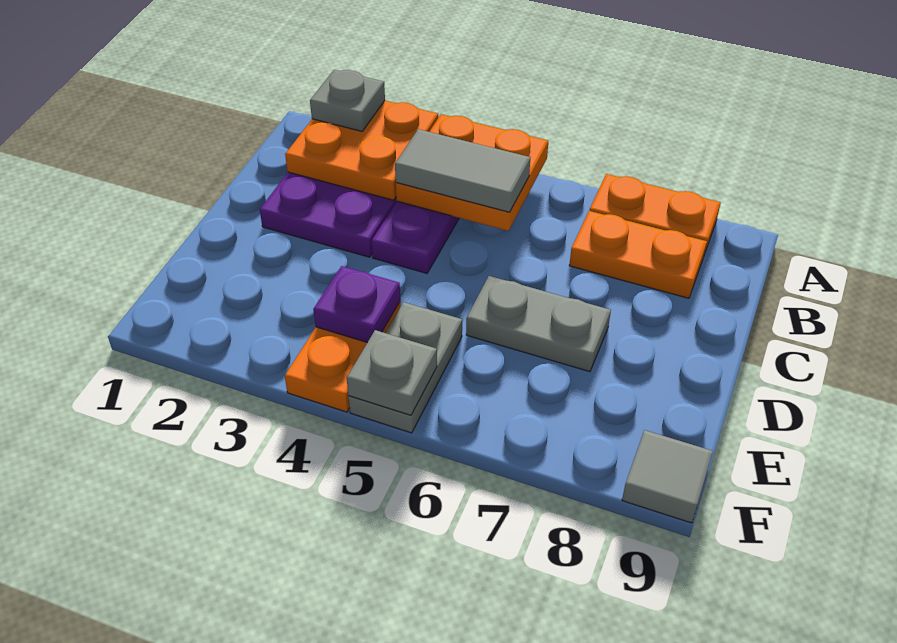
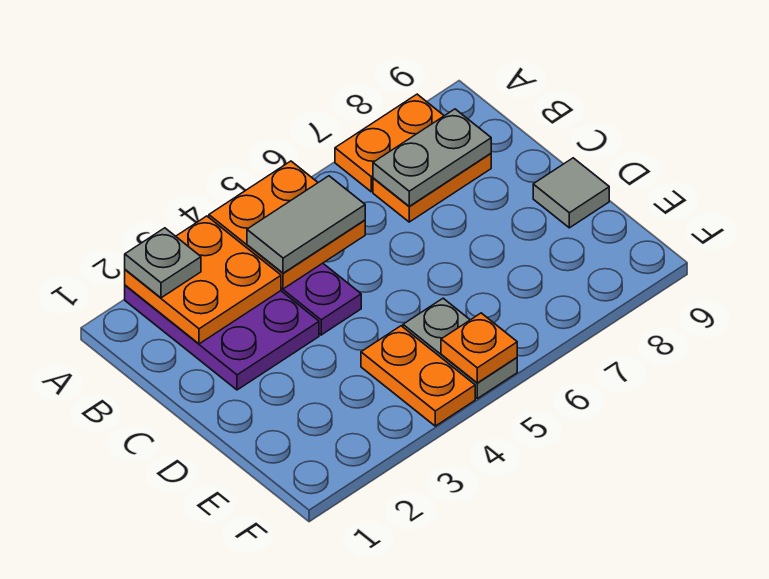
grey plate D6:D7 level 1 -> grey plate B7:B8 level 2
purple plate E4 level 2 -> none
grey plate F5 level 2 -> orange plate F5 level 2
grey tile F9 level 1 -> grey tile D9 level 1

